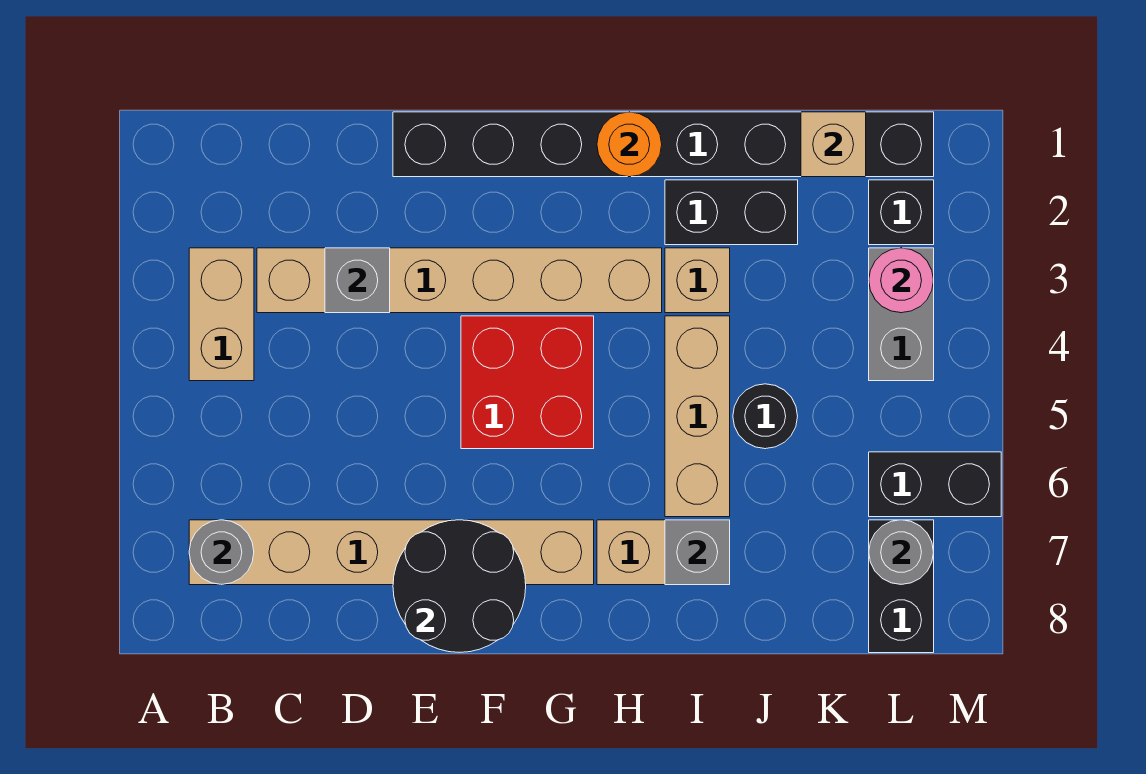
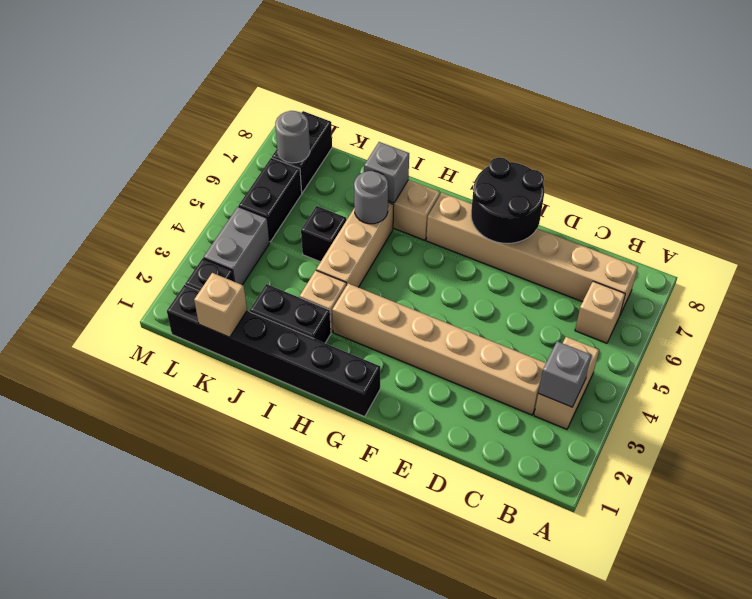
none -> tan brick B6 level 1
grey round brick B7 level 2 -> grey round brick I6 level 2
grey brick D3 level 2 -> grey brick B3 level 2
black brick E1:L1 level 1 -> black brick G1:L1 level 1
red brick F4:G5 level 1 -> none
orange round brick H1 level 2 -> none
black round brick J5 level 1 -> black brick J5 level 1
pink round brick L3 level 2 -> none
black brick L6:M6 level 1 -> black brick L5:L6 level 1

